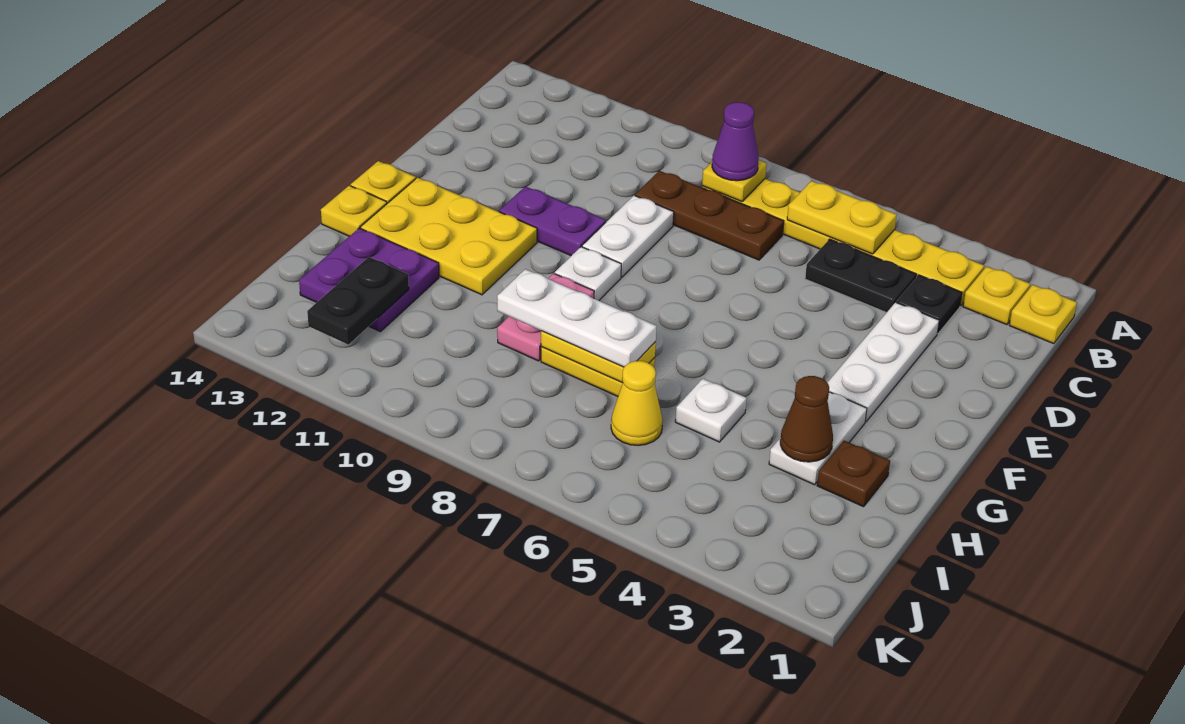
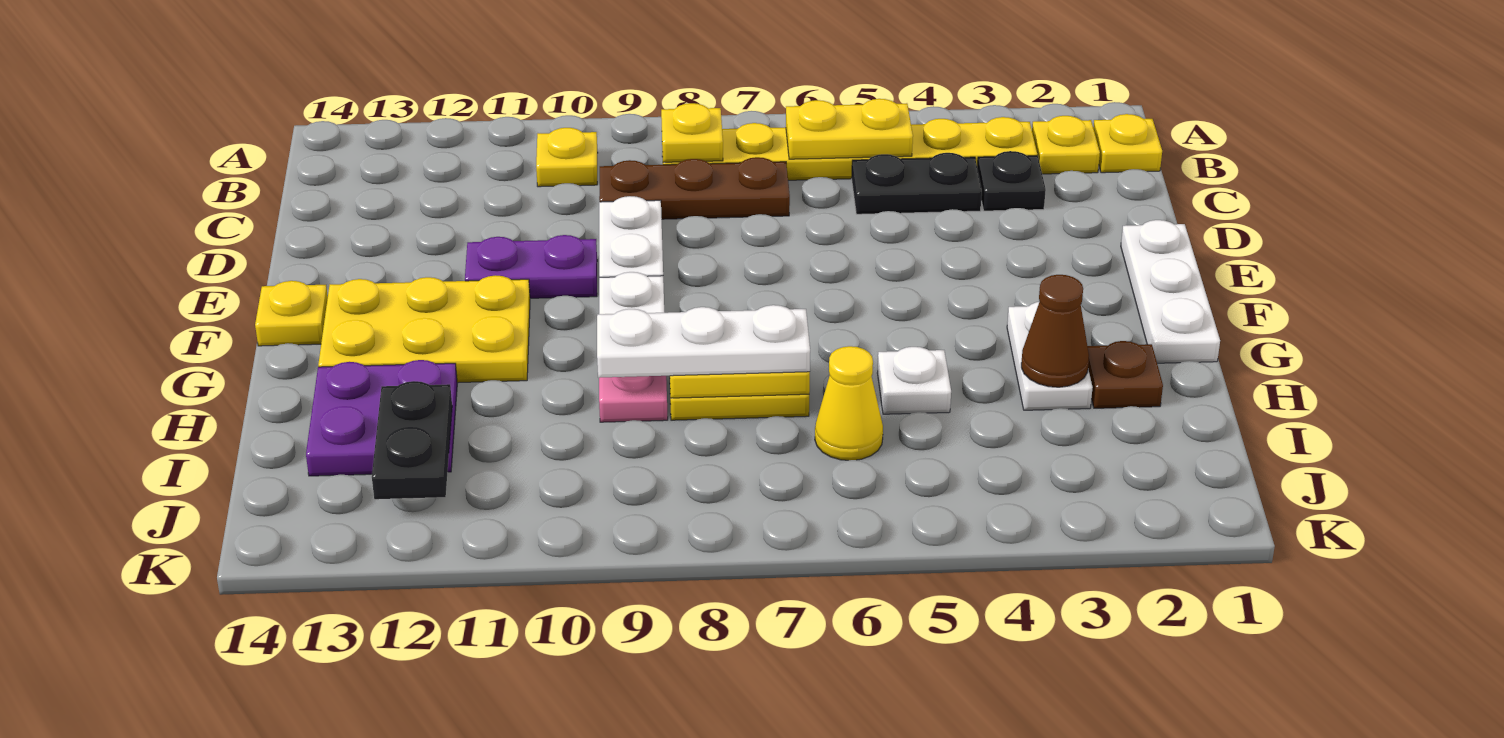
purple cone B8 level 3 -> none
white plate D3:F3 level 1 -> white plate E1:G1 level 1
yellow plate G14 level 1 -> yellow plate B10 level 1

